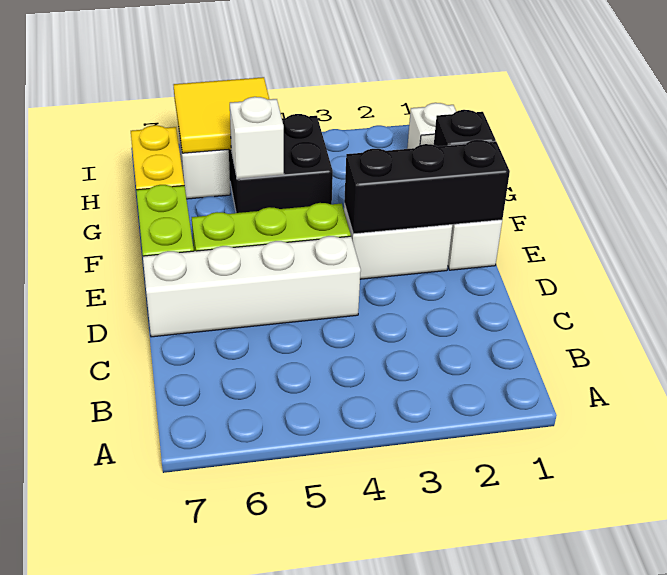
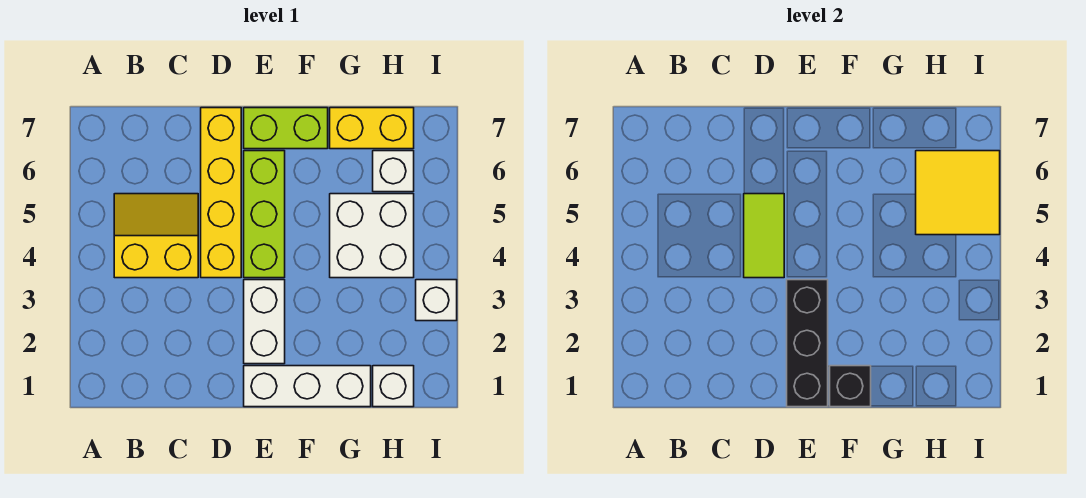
none -> yellow slope B4:C5 level 1 top 4
white brick D4:D7 level 1 -> yellow brick D4:D7 level 1
none -> lime tile D4:D5 level 2
black brick G4:H5 level 1 -> white brick G4:H5 level 1
white brick G5 level 2 -> white brick I3 level 1

